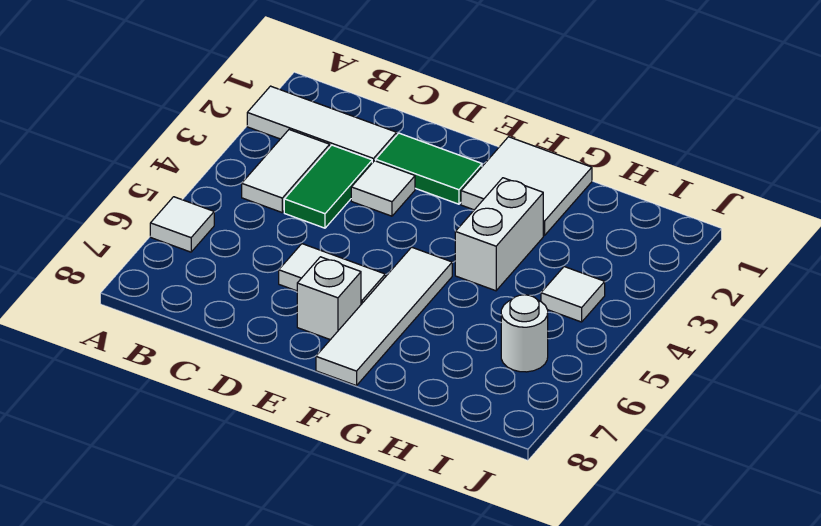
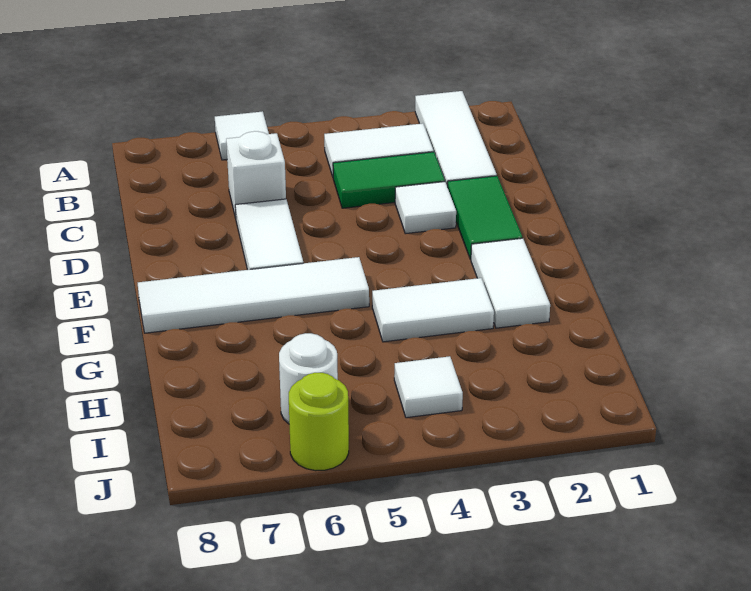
white brick E7 level 1 -> white brick C6 level 1
white tile F1:G2 level 1 -> white tile F2:G2 level 1
white brick G3:G4 level 1 -> white tile G3:G4 level 1
none -> lime round brick J6 level 1

